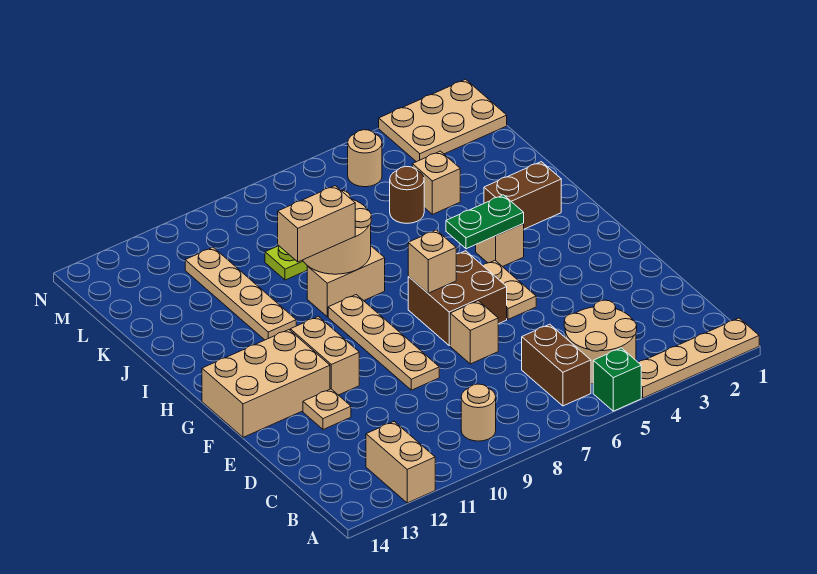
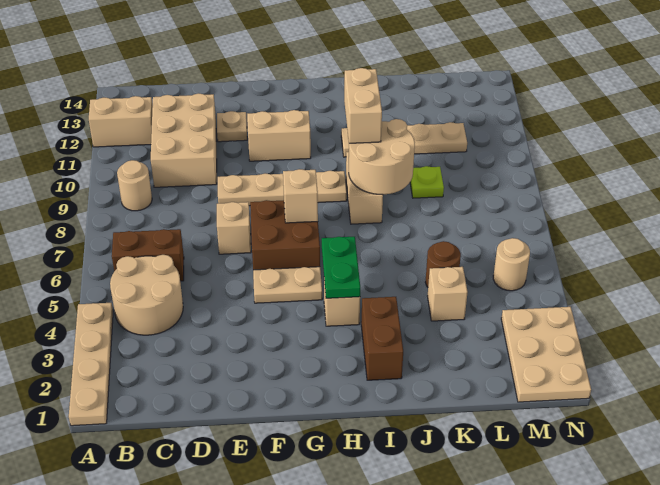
green brick A5 level 1 -> none
tan brick F12:G14 level 1 -> tan brick C10:D12 level 1

